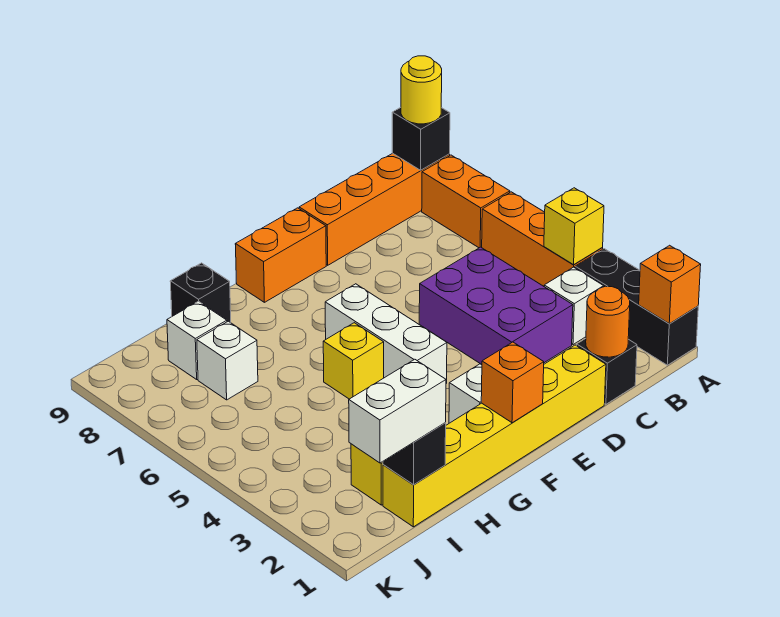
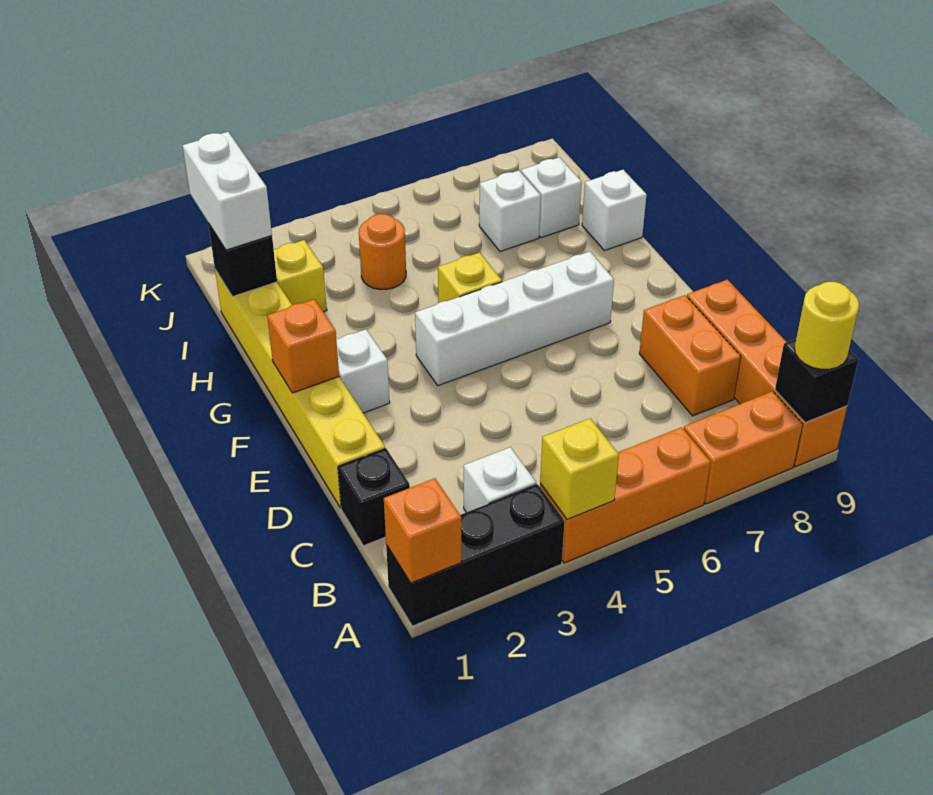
orange round brick C1 level 2 -> orange round brick I4 level 1
purple brick C3:D5 level 1 -> none
orange brick E9:F9 level 1 -> orange brick C8:D8 level 1
white brick F4:F6 level 1 -> white brick F4:F7 level 1
black brick H9 level 1 -> white brick H9 level 1

